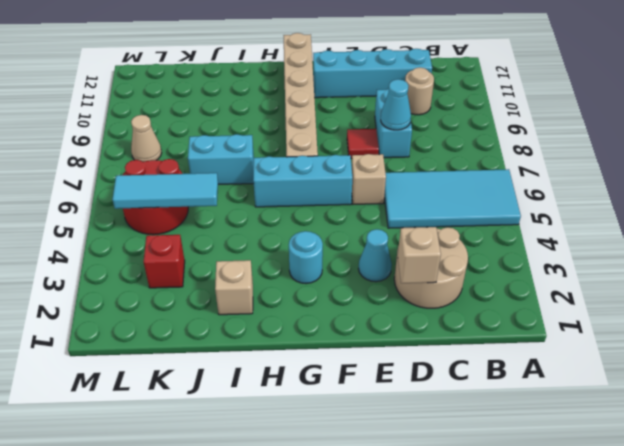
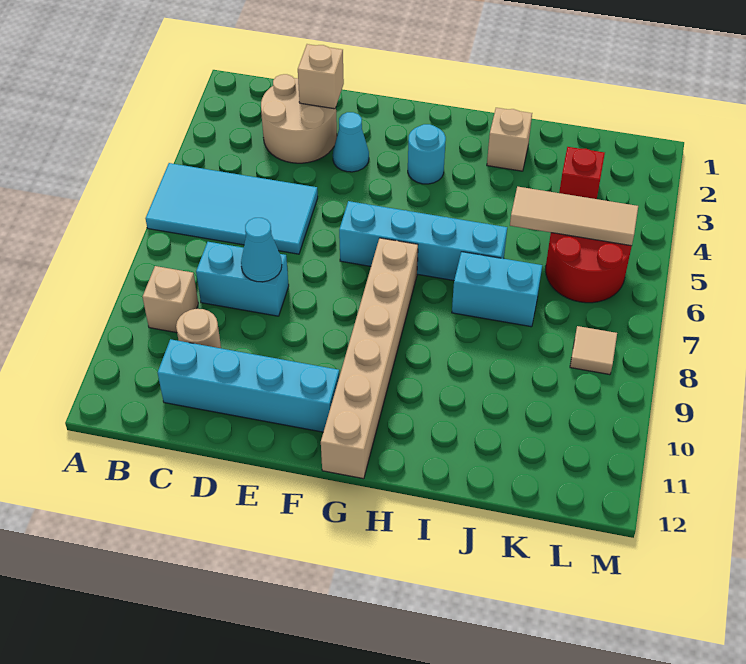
cyan brick D8:D9 level 1 -> cyan brick C8:D8 level 1
tan brick E6 level 1 -> tan brick B9 level 1
red tile E8 level 1 -> none
cyan brick F6:H6 level 1 -> cyan brick F6:I6 level 1
cyan tile J5:L5 level 2 -> tan tile J5:L5 level 2
tan cone L8 level 1 -> tan tile L8 level 1

